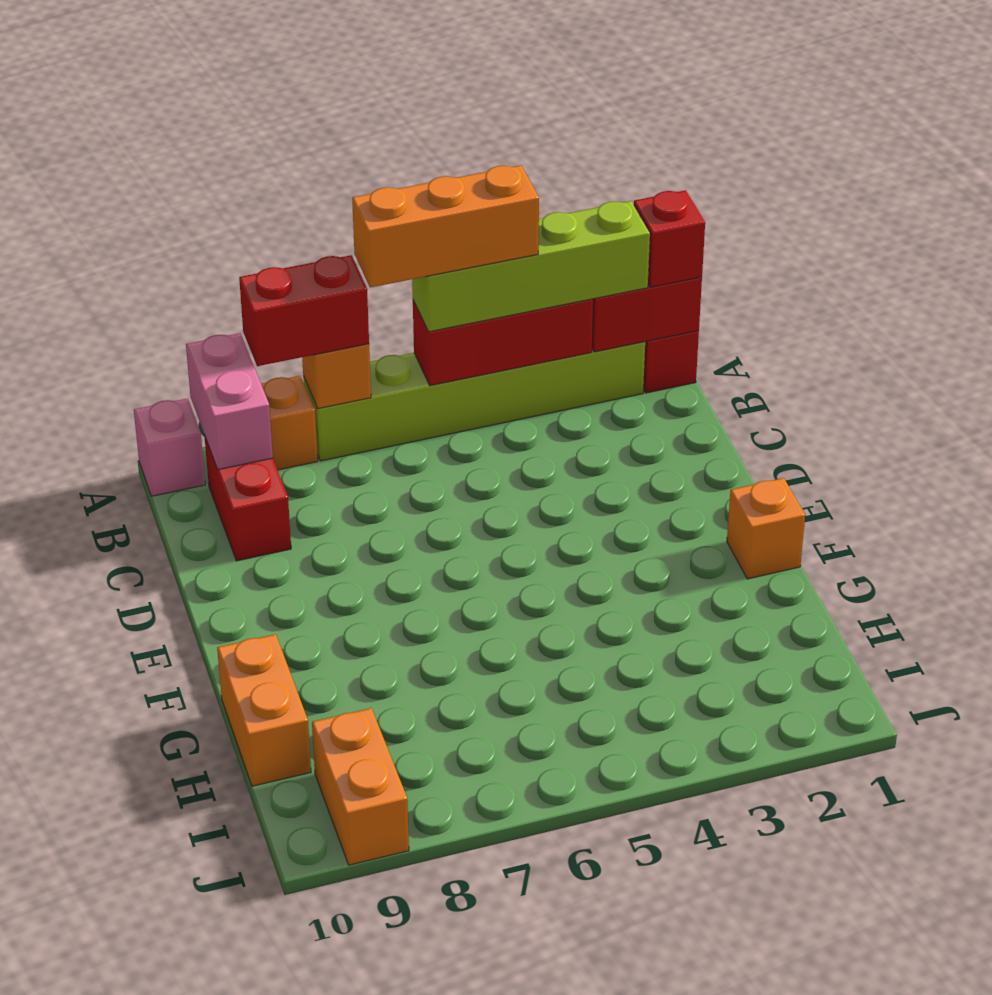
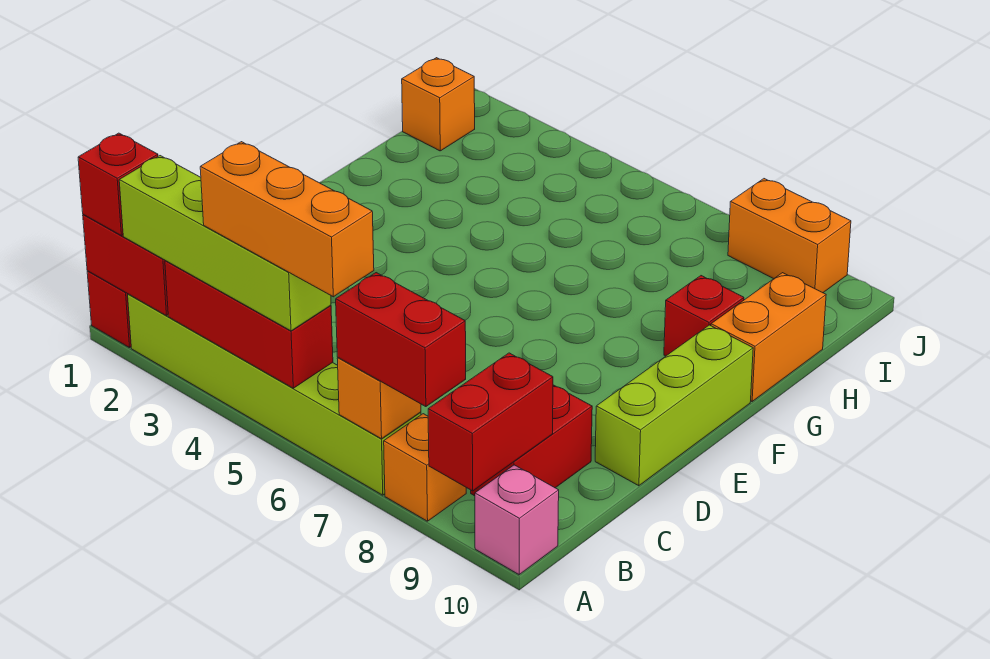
pink brick A9:B9 level 2 -> red brick A9:B9 level 2
none -> lime brick D10:F10 level 1
orange brick F1 level 1 -> orange brick I1 level 1
none -> red brick G9 level 1
orange brick I9:J9 level 1 -> orange brick J8:J9 level 1

